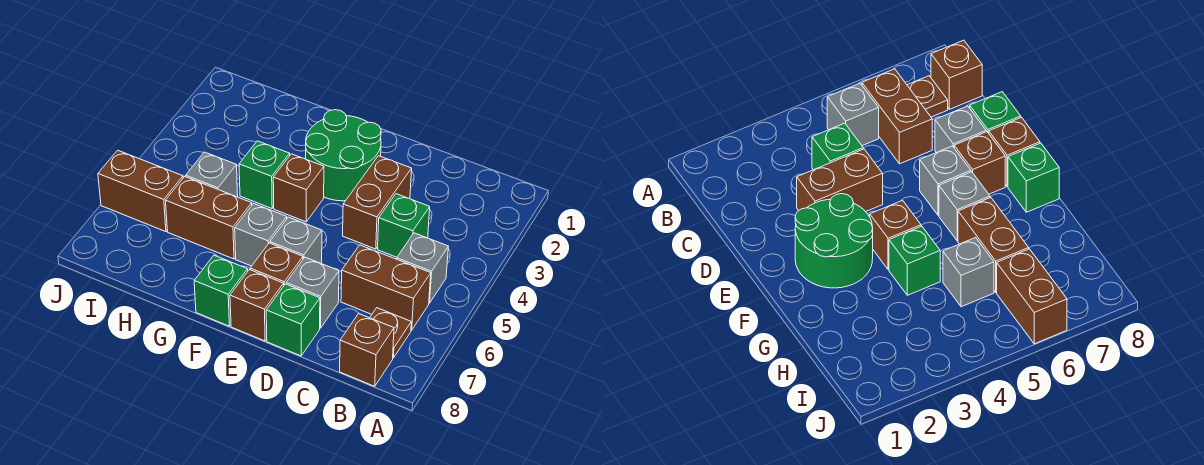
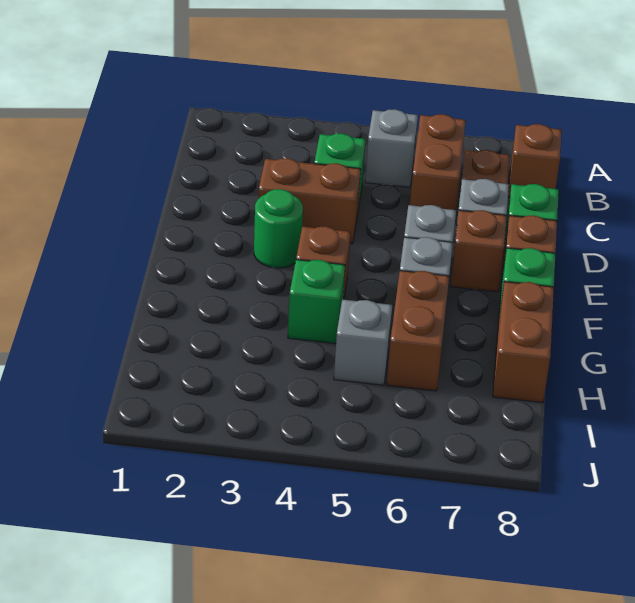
green round brick E2:F3 level 1 -> green round brick E3 level 1
brown brick I6:J6 level 1 -> brown brick G8:H8 level 1

